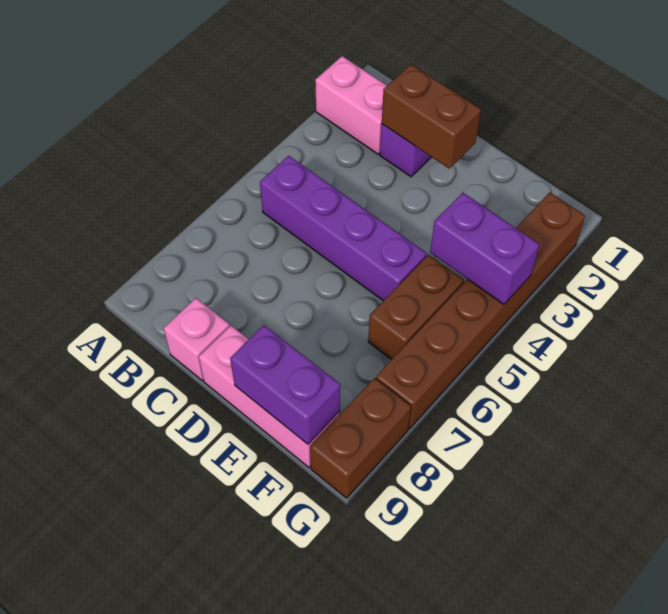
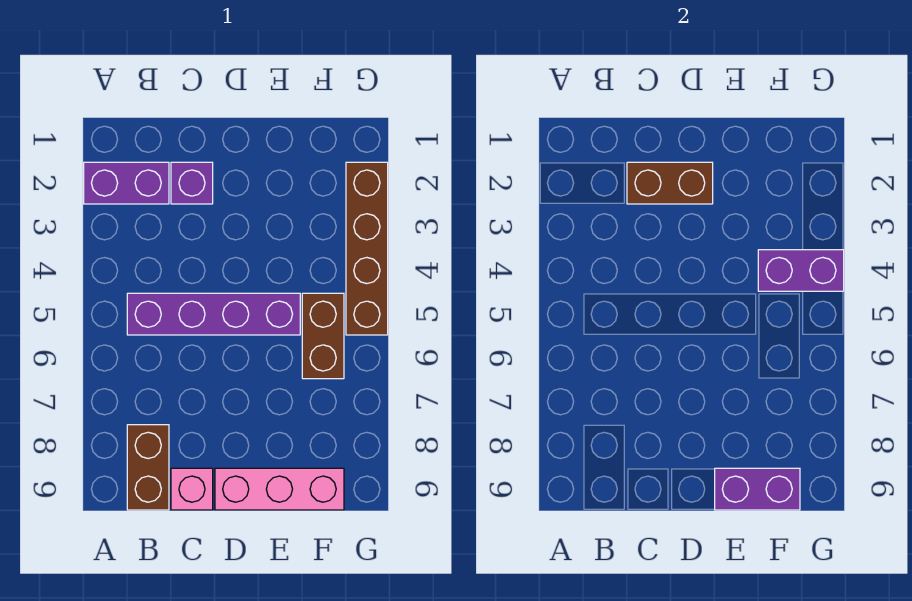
pink brick A2:B2 level 1 -> purple brick A2:B2 level 1
brown brick G2:G7 level 1 -> brown brick G2:G5 level 1
brown brick G8:G9 level 1 -> brown brick B8:B9 level 1

